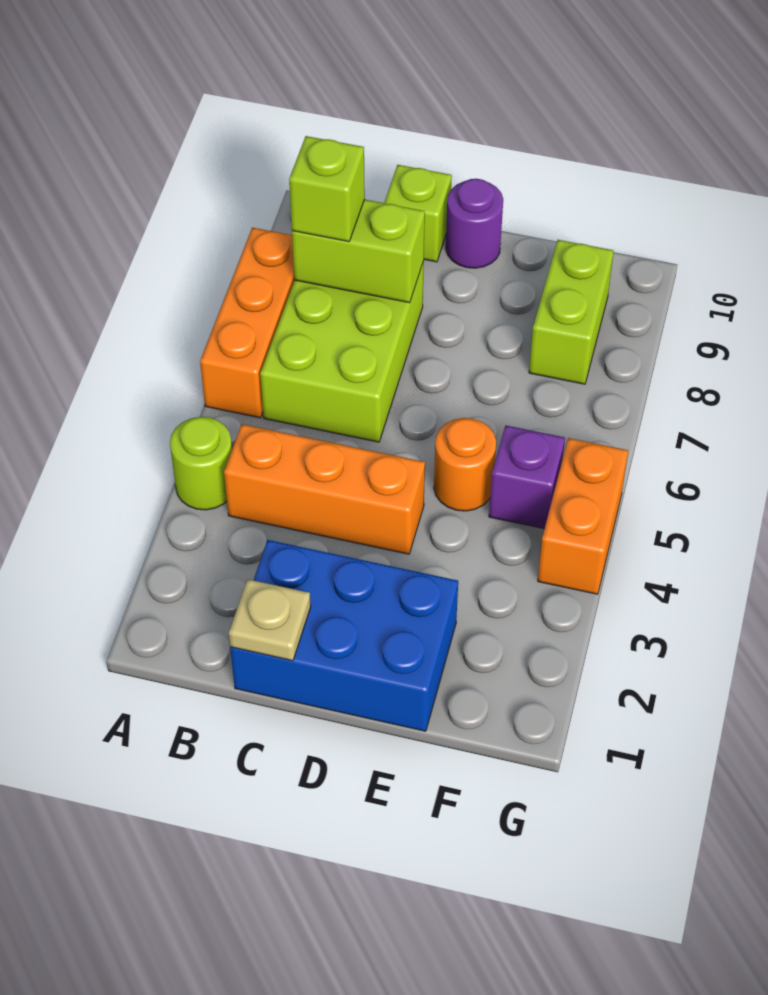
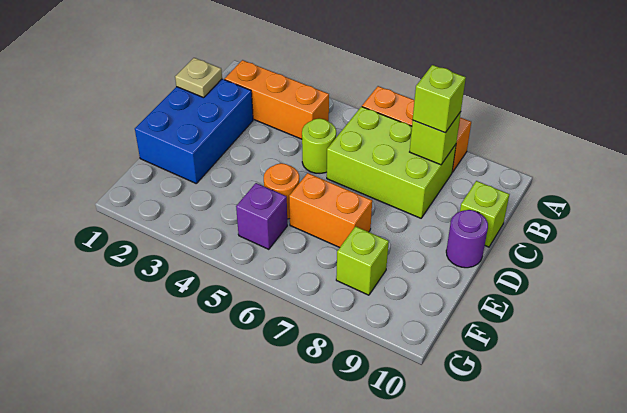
lime round brick A4 level 1 -> lime round brick C5 level 1
orange brick B4:D4 level 1 -> orange brick B2:B4 level 1
lime brick B8:C8 level 2 -> lime brick B8 level 2
lime brick F8:F9 level 1 -> lime brick F8 level 1
orange brick G4:G5 level 1 -> orange brick E6:E7 level 1

